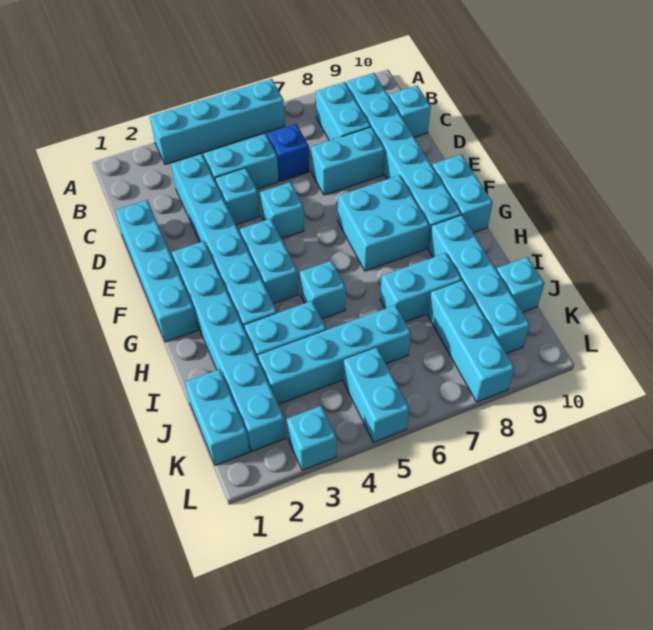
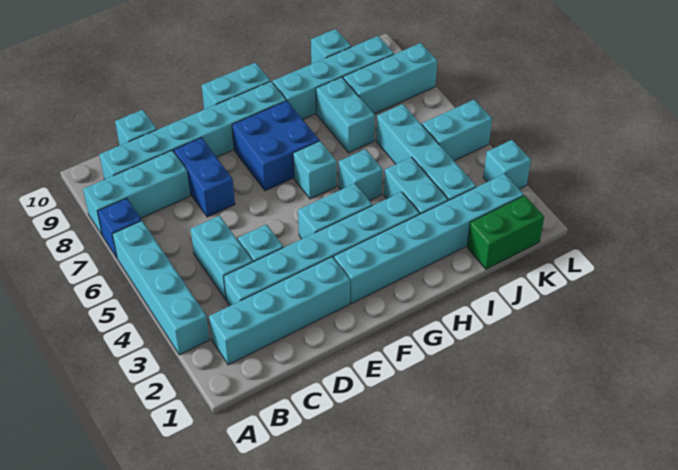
cyan brick B8:C8 level 1 -> cyan brick A8:C8 level 1
blue brick C6 level 1 -> blue brick A7 level 1
cyan brick D1:G1 level 1 -> cyan brick B2:E2 level 1
cyan brick D7:D8 level 1 -> blue brick D7:D8 level 1
cyan brick E5 level 1 -> cyan brick G6 level 1
cyan brick F7:G8 level 1 -> blue brick F7:G8 level 1
cyan brick J1:K1 level 1 -> green brick J1:K1 level 1

